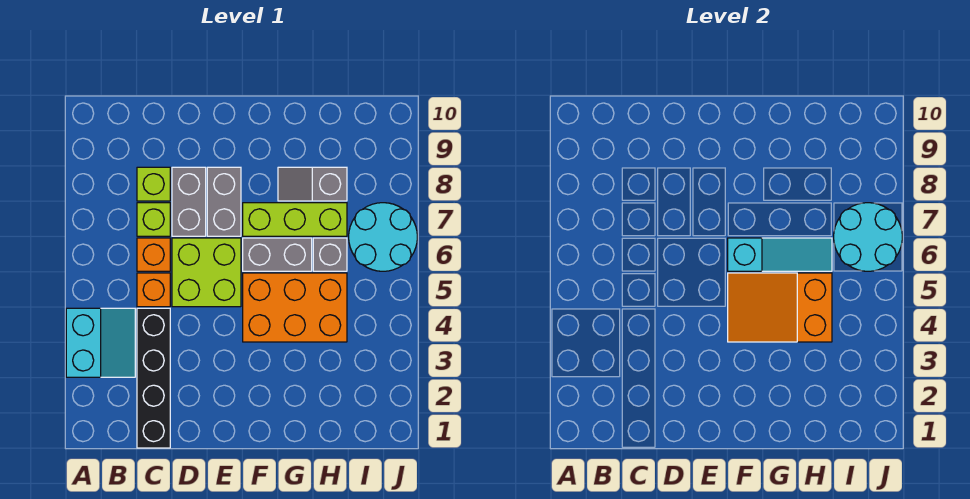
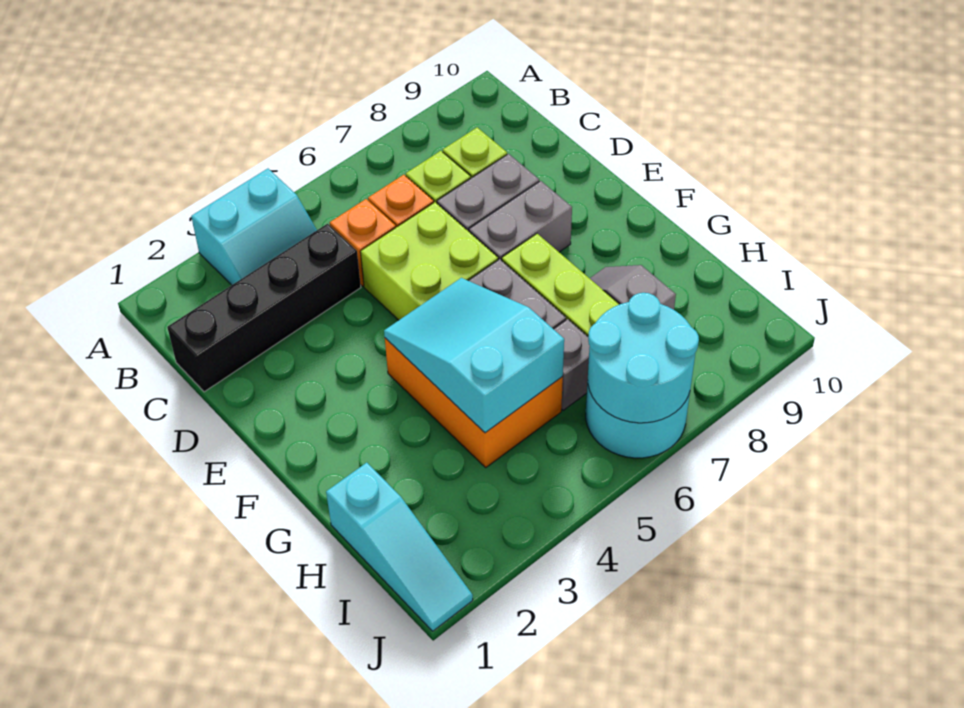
orange slope F4:H5 level 2 top H -> cyan slope F4:H5 level 2 top H
cyan slope F6:H6 level 2 top F -> cyan slope H1:J1 level 1 top H

